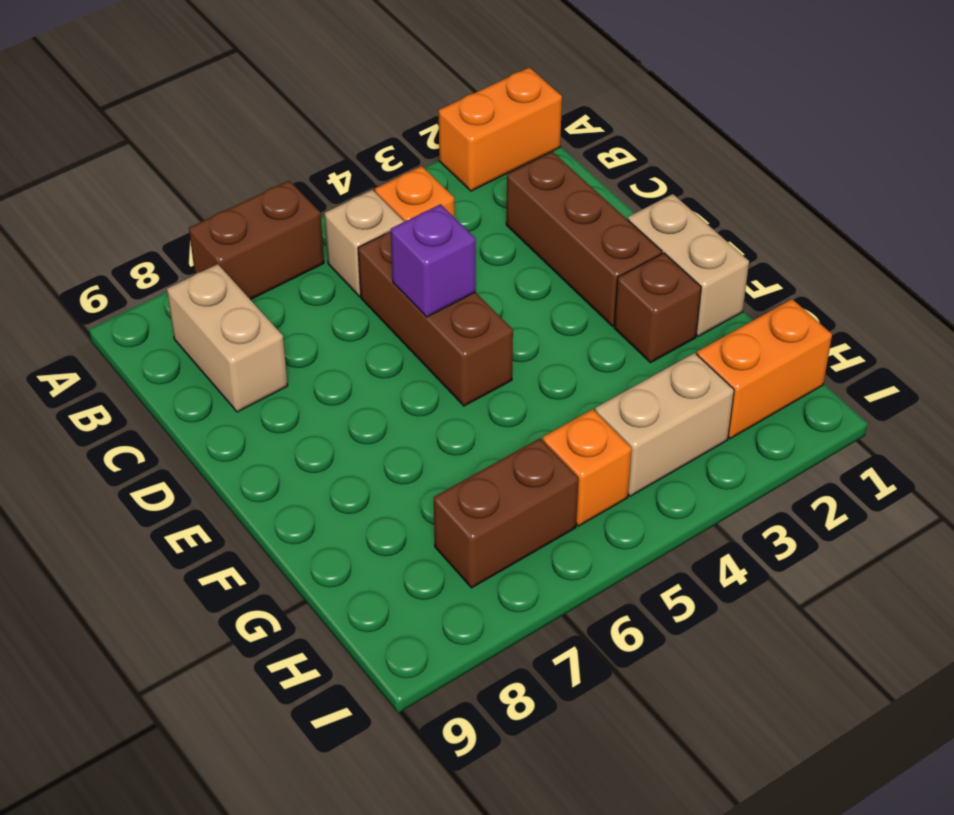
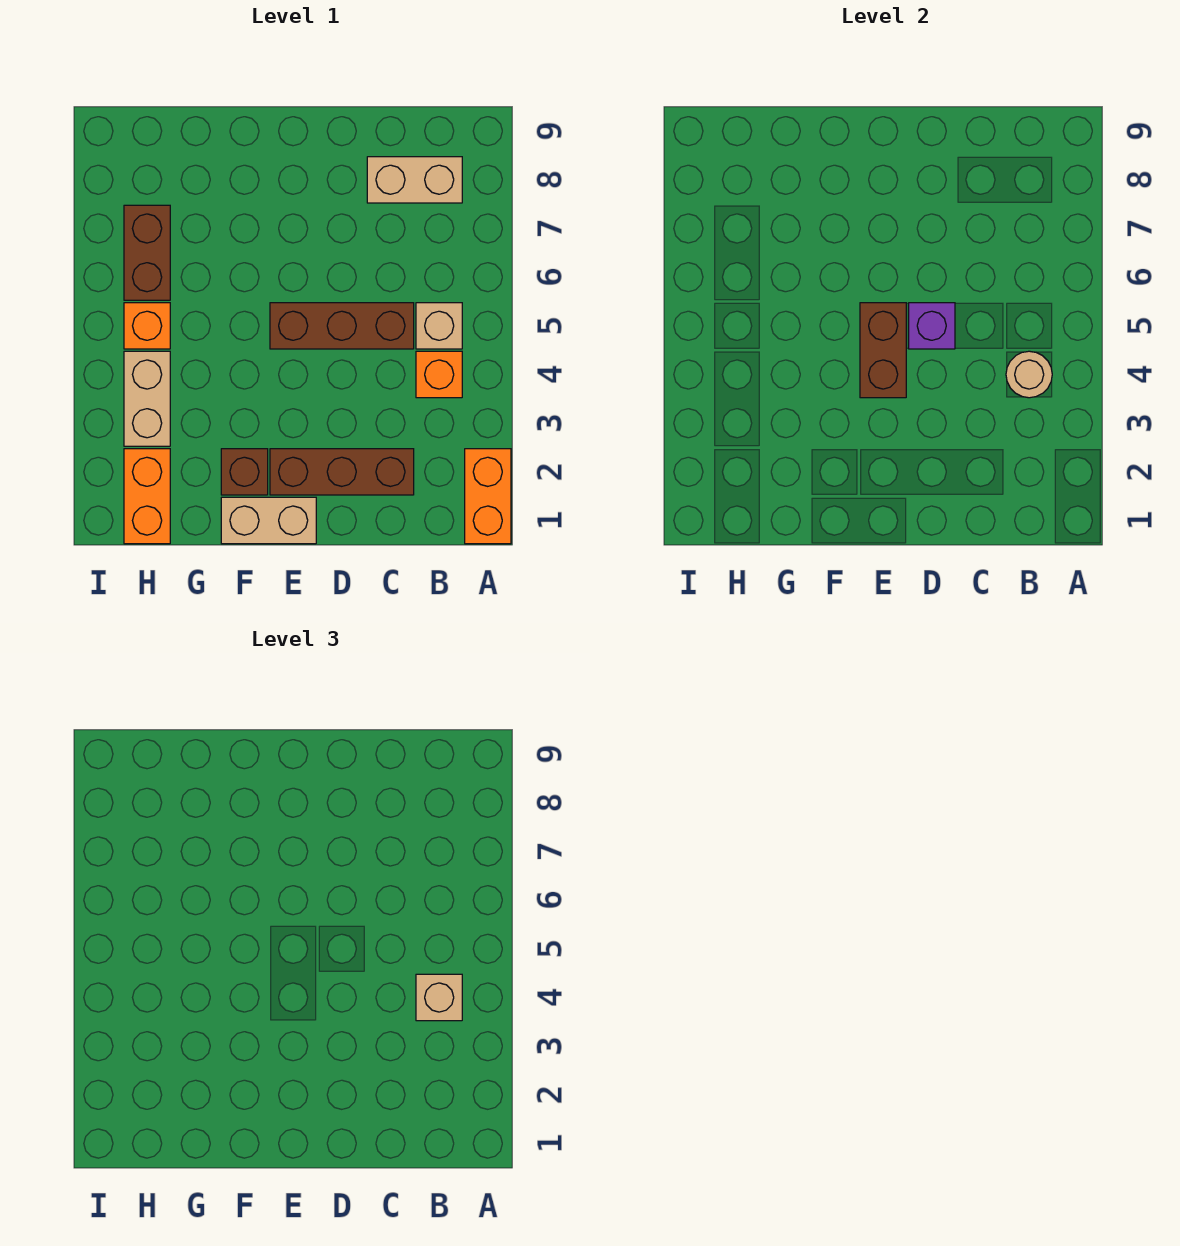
brown brick A6:A7 level 1 -> brown brick E4:E5 level 2
none -> tan round brick B4 level 2
none -> tan brick B4 level 3

